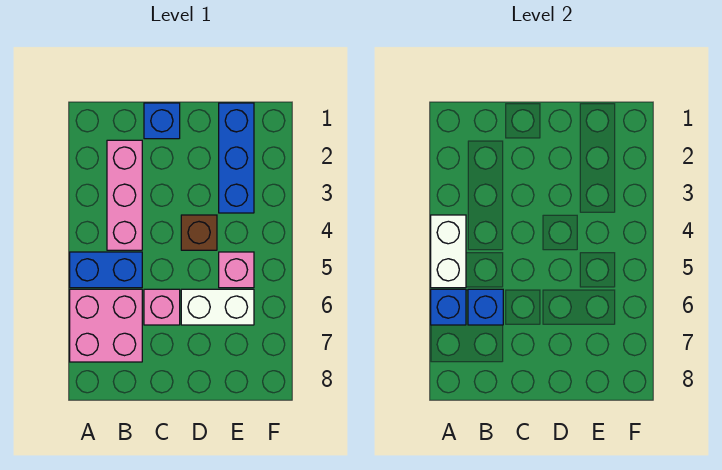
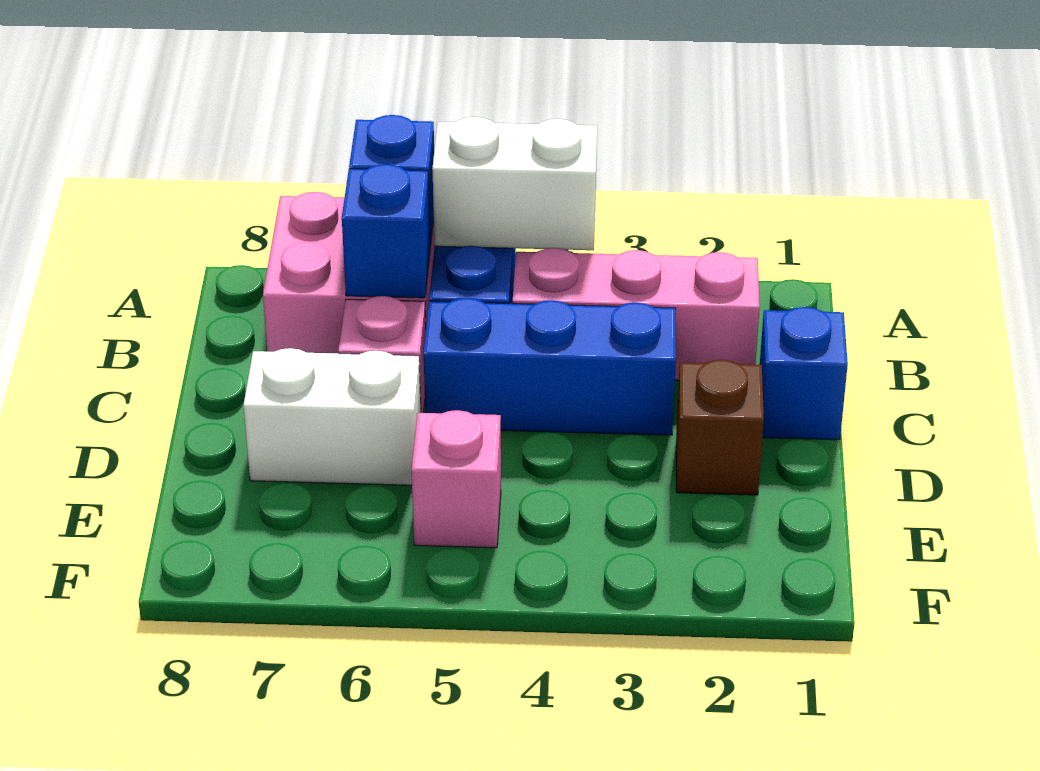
brown brick D4 level 1 -> brown brick D2 level 1
white brick D6:E6 level 1 -> white brick D6:D7 level 1
blue brick E1:E3 level 1 -> blue brick C3:C5 level 1

